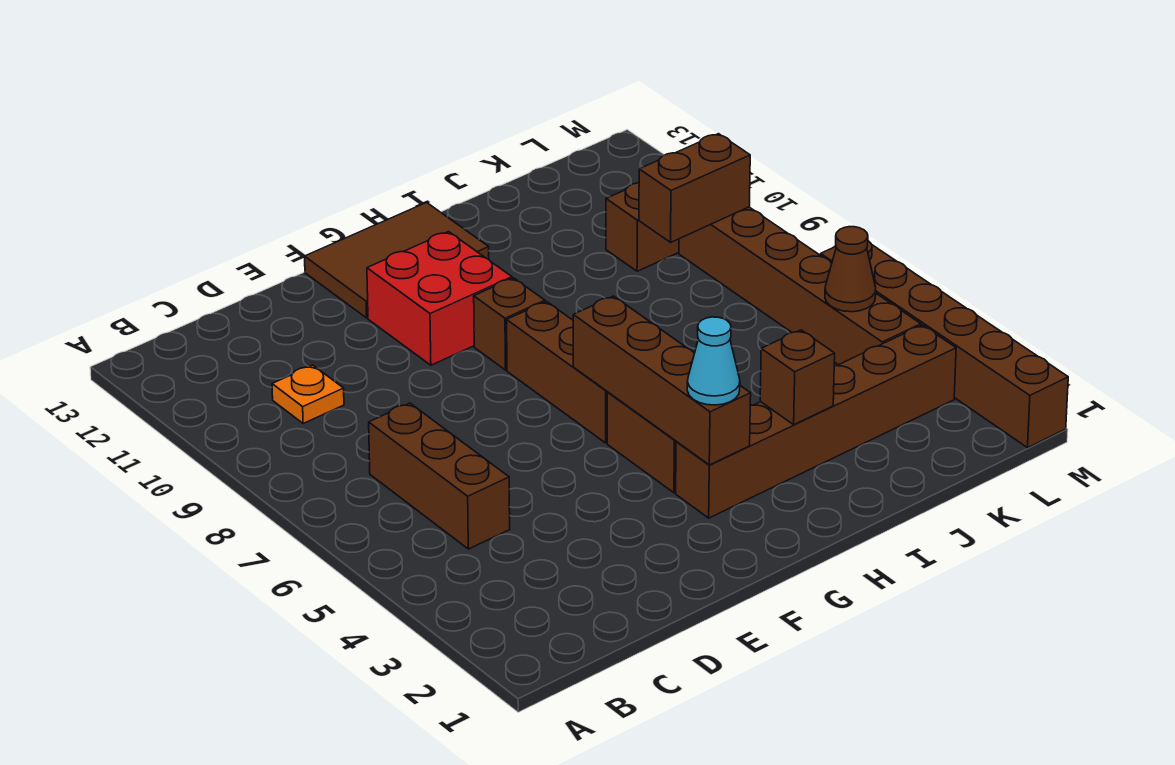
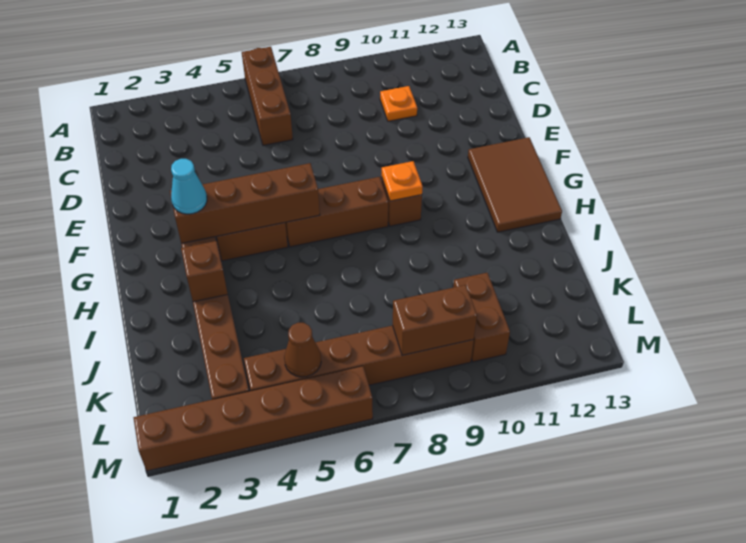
brown brick C5:C7 level 1 -> brown brick A6:C6 level 1
red brick F10:G11 level 1 -> none
none -> orange plate G9 level 2
brown brick K9:L9 level 2 -> brown brick L8:L9 level 2

